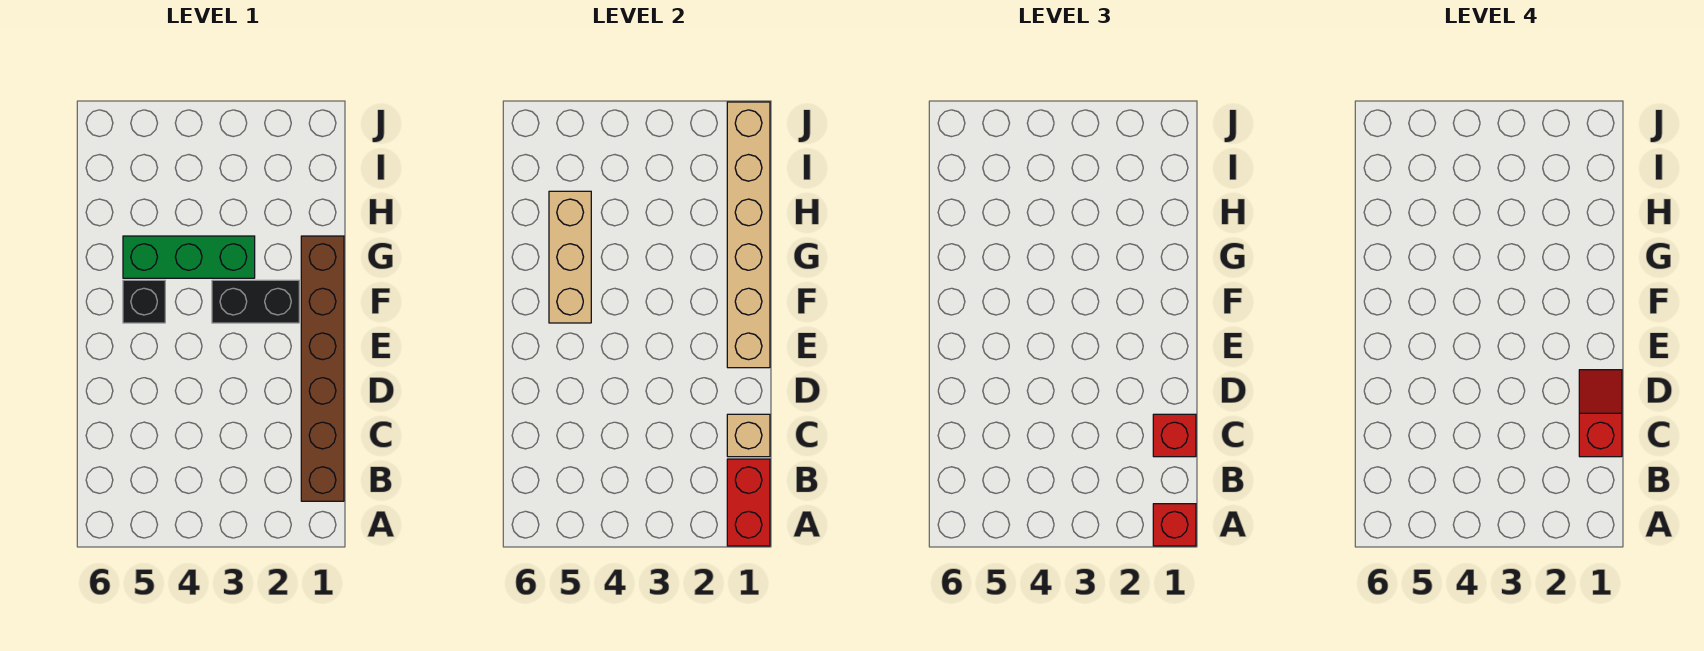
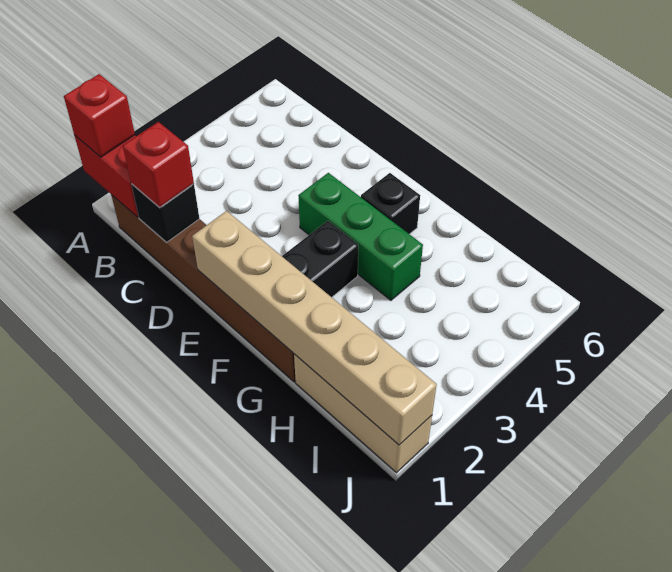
tan brick C1 level 2 -> black brick C1 level 2
red slope C1:D1 level 4 top C -> none
tan brick F5:H5 level 2 -> tan brick H1:J1 level 1
green brick G3:G5 level 1 -> green brick E4:G4 level 1

